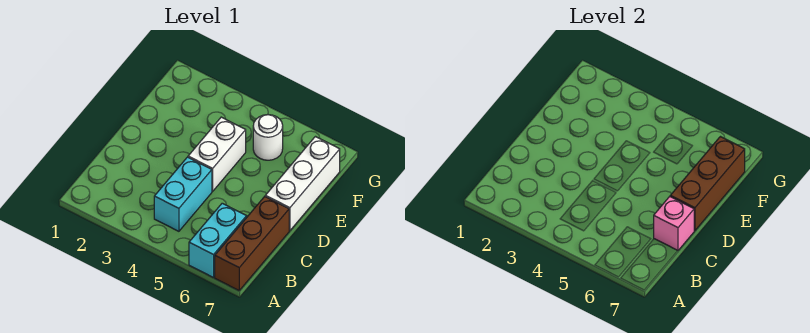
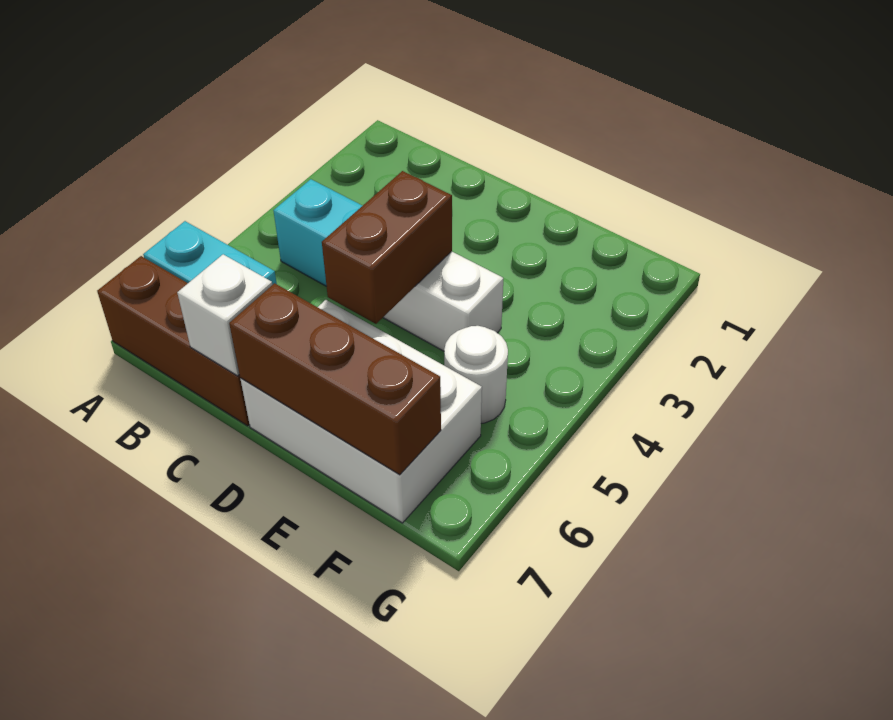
pink brick C7 level 2 -> white brick C7 level 2
none -> brown brick D4:D5 level 2
white brick D7:F7 level 1 -> white brick D6:F7 level 1

